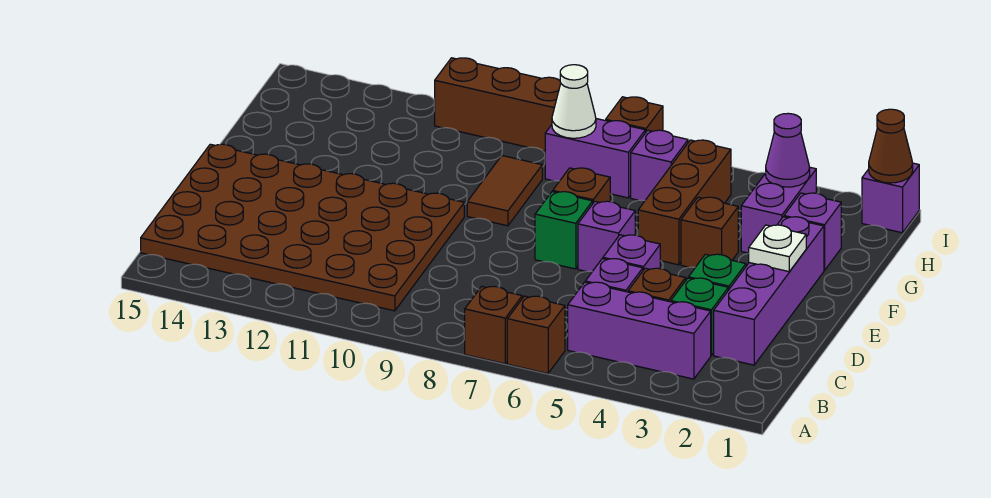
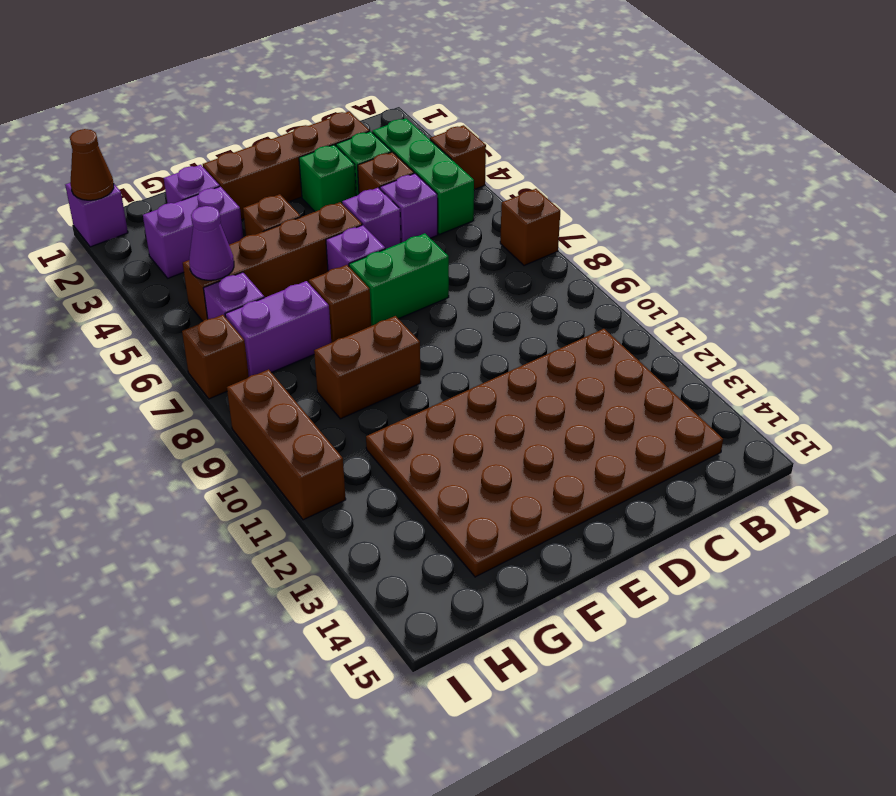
brown brick A6 level 1 -> brown brick A4 level 1
purple brick B3:B5 level 1 -> green brick B3:B5 level 1
brown plate B10:E15 level 1 -> brown plate B11:G14 level 1
purple brick C2:F2 level 1 -> brown brick C2:F2 level 1
white plate E2 level 2 -> none
green brick E7 level 1 -> green brick D7:E7 level 1
brown brick F5:H5 level 1 -> brown brick E5:H5 level 1
brown tile F9:G9 level 1 -> brown brick F9:G9 level 1
purple cone H3 level 2 -> purple cone H5 level 2
purple brick H7:H8 level 1 -> purple brick G7:H7 level 1
white cone H8 level 2 -> none

